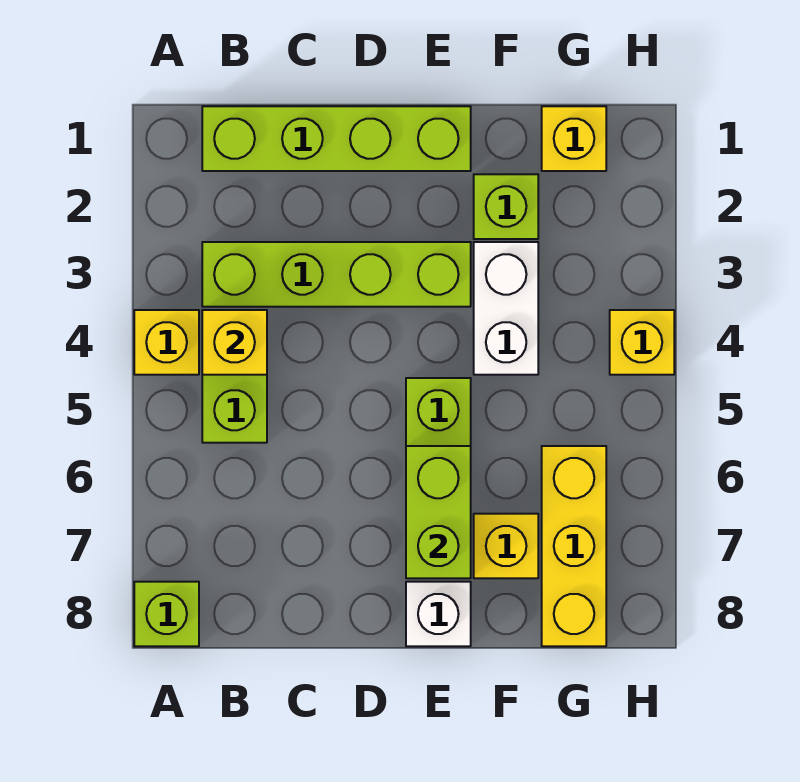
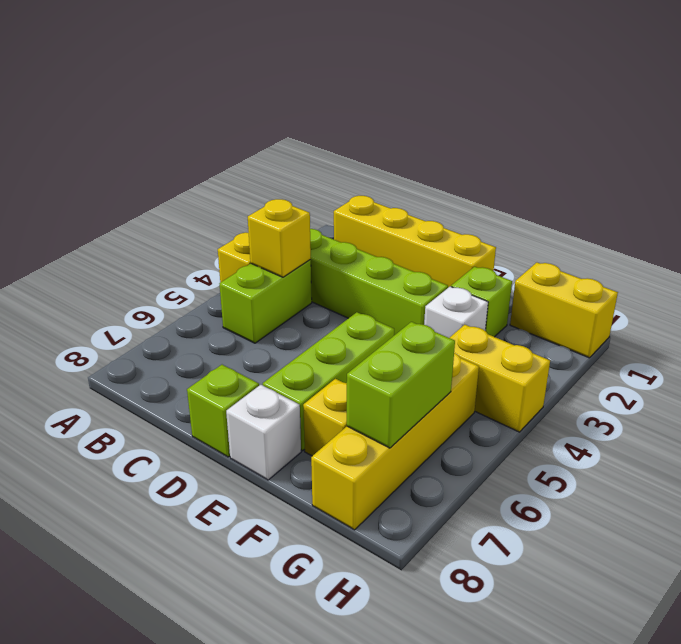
lime brick A8 level 1 -> lime brick D8 level 1
lime brick B1:E1 level 1 -> yellow brick B1:E1 level 1
lime brick E6:E7 level 2 -> lime brick G6:G7 level 2
white brick F3:F4 level 1 -> white brick F3 level 1
yellow brick G1 level 1 -> yellow brick G1:H1 level 1
yellow brick G6:G8 level 1 -> yellow brick G5:G8 level 1
yellow brick H4 level 1 -> yellow brick G4:H4 level 1

